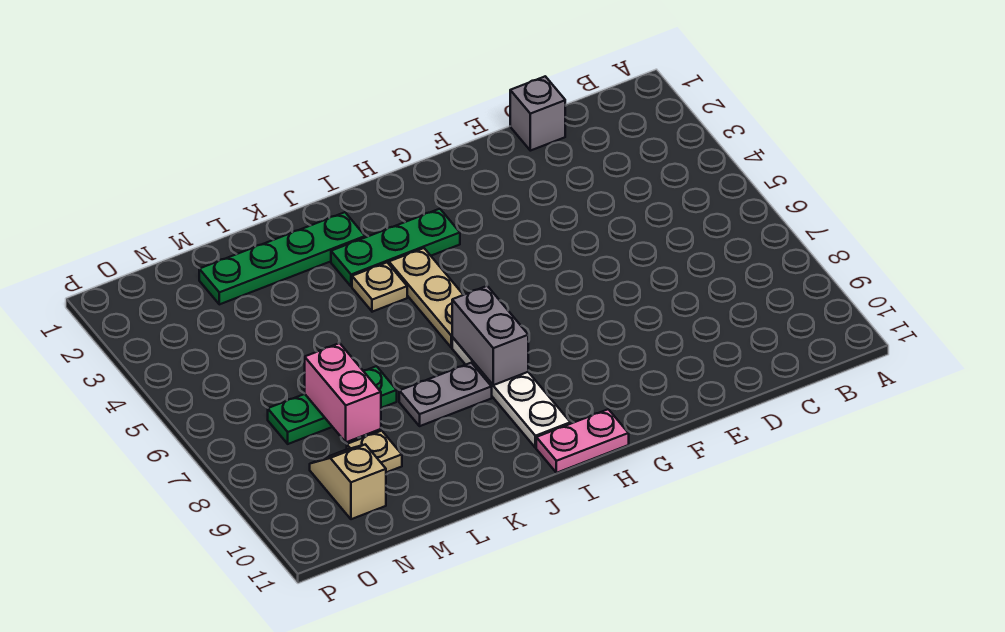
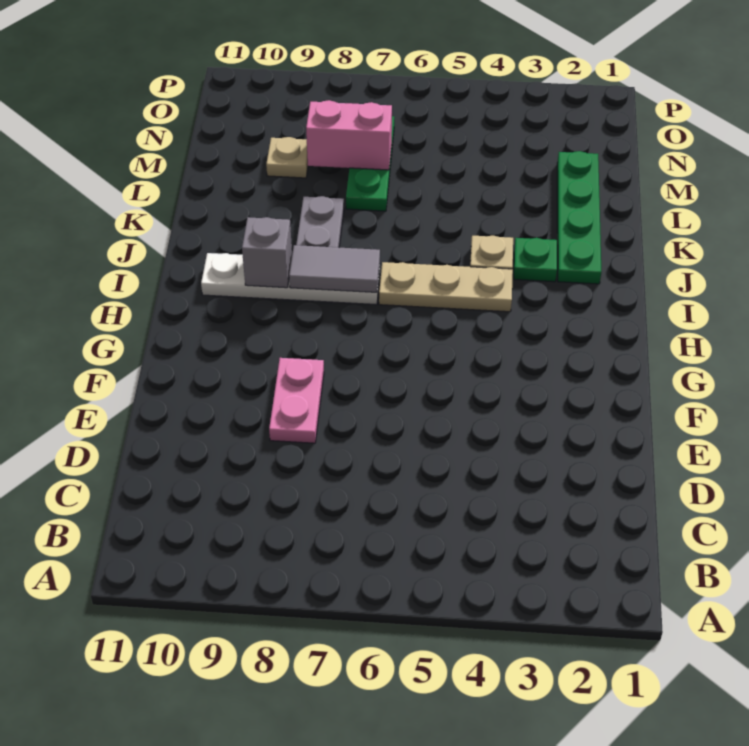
grey brick D1 level 1 -> grey brick I9 level 2
green plate H3:J3 level 1 -> green plate J3 level 1
pink plate H11:I11 level 1 -> pink plate E8:F8 level 1
grey brick I7:I8 level 2 -> grey tile I7:I8 level 2
tan slope N9:N10 level 1 top 10 -> none

